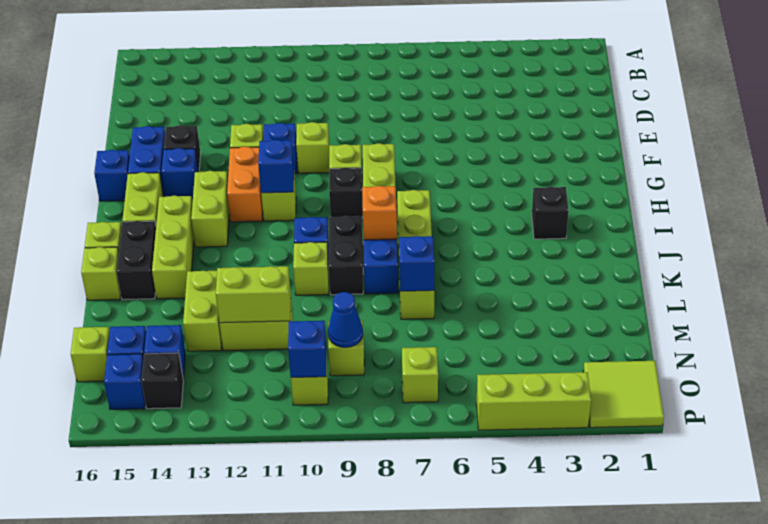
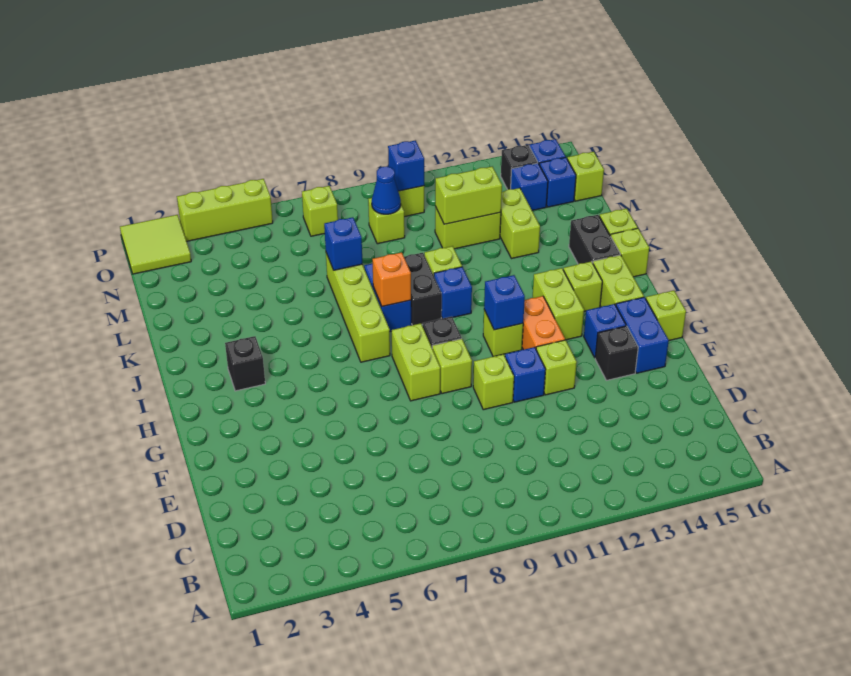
blue brick G16 level 1 -> lime brick G16 level 1
lime brick I14:K14 level 1 -> lime brick I14 level 1

